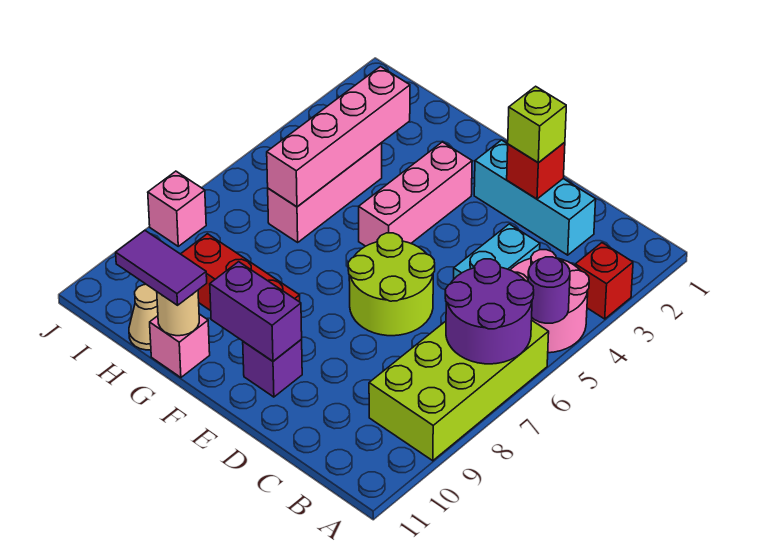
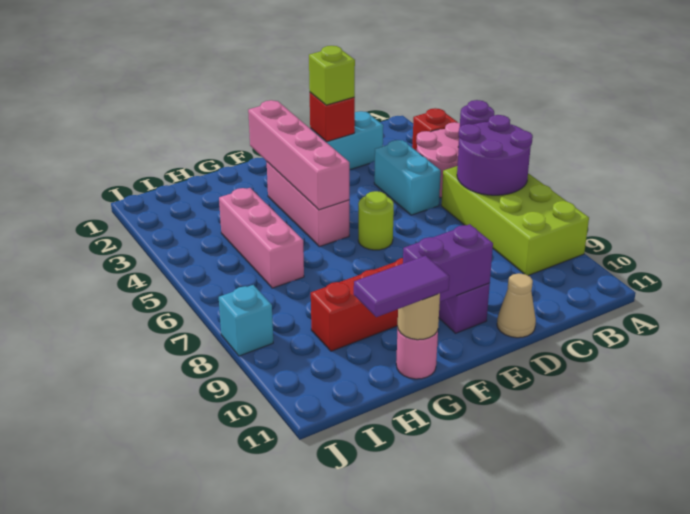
lime round brick D6:E7 level 1 -> lime round brick E6 level 1
pink brick G11 level 1 -> pink round brick G11 level 1
pink brick H3:H6 level 2 -> pink brick F2:F5 level 2
tan cone H11 level 1 -> tan cone D11 level 1
pink brick J8 level 1 -> cyan brick J8 level 1

